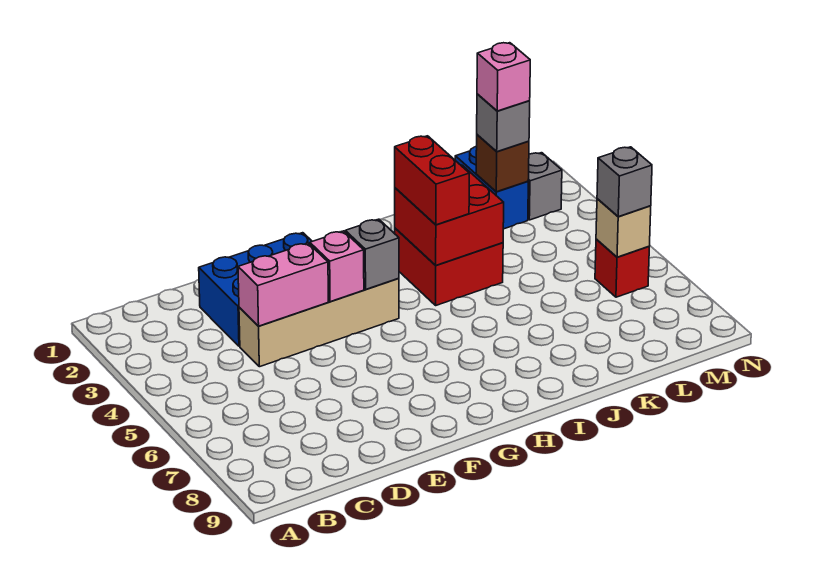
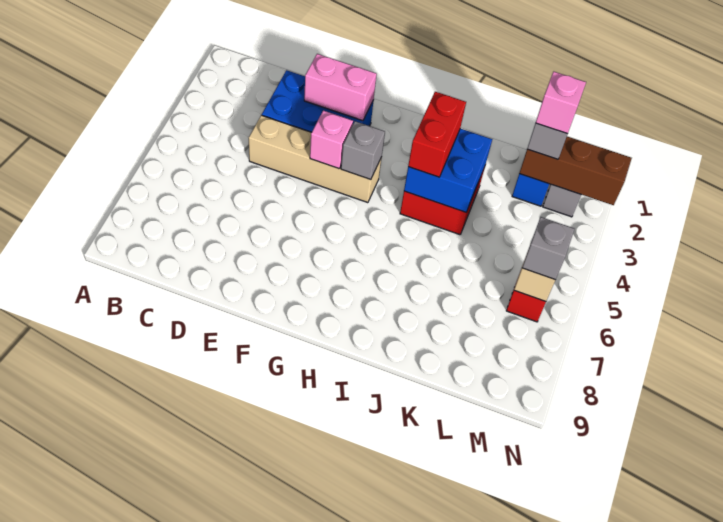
pink brick D4:E4 level 2 -> pink brick E2:F2 level 2
red brick I3:J4 level 2 -> blue brick I3:J4 level 2
brown brick L2 level 2 -> brown brick L2:N2 level 2

